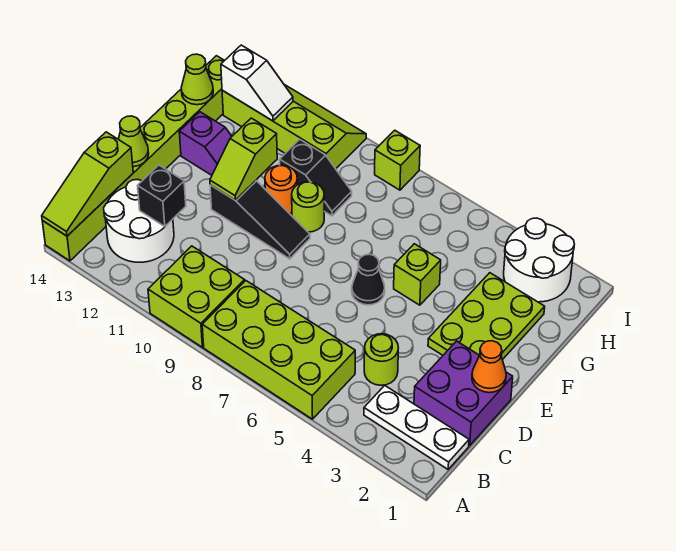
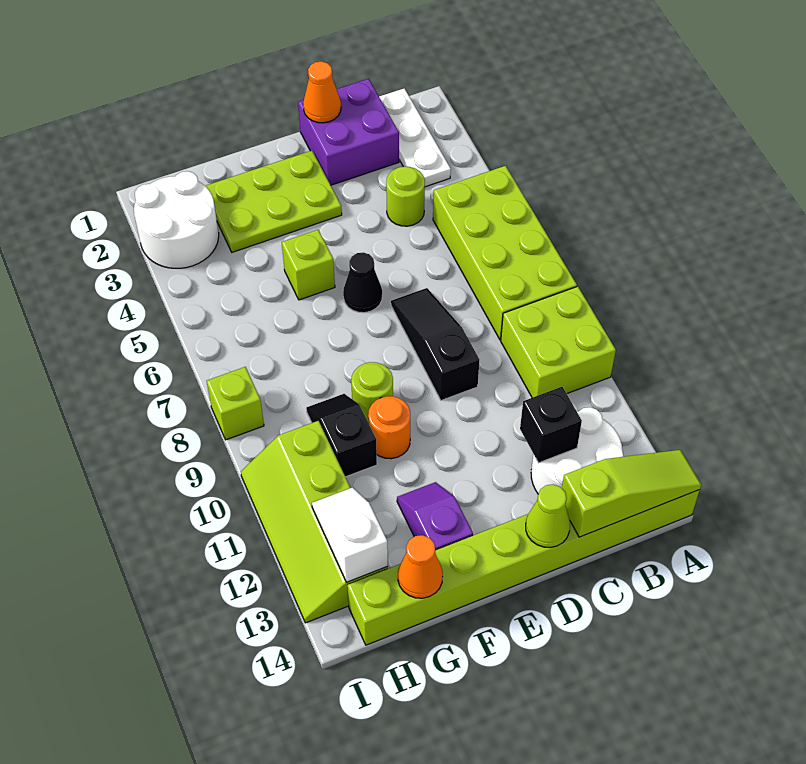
black slope E9:E11 level 1 top 11 -> black slope D7:D9 level 1 top 9
lime slope E11:F11 level 2 top F -> none
lime cone G14 level 2 -> orange cone G14 level 2

